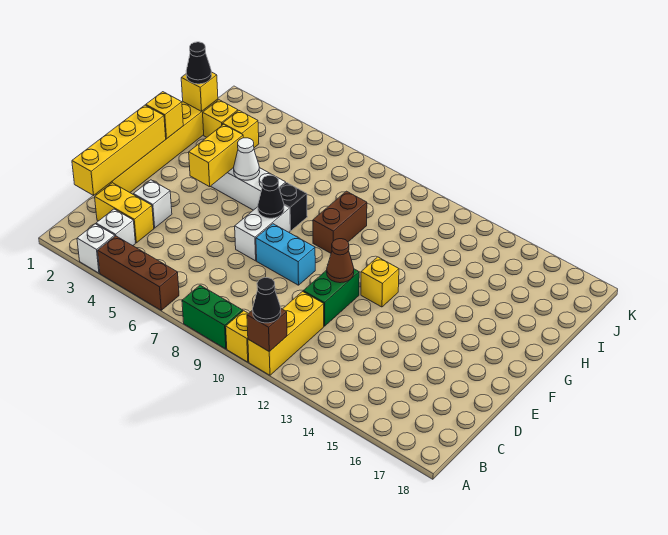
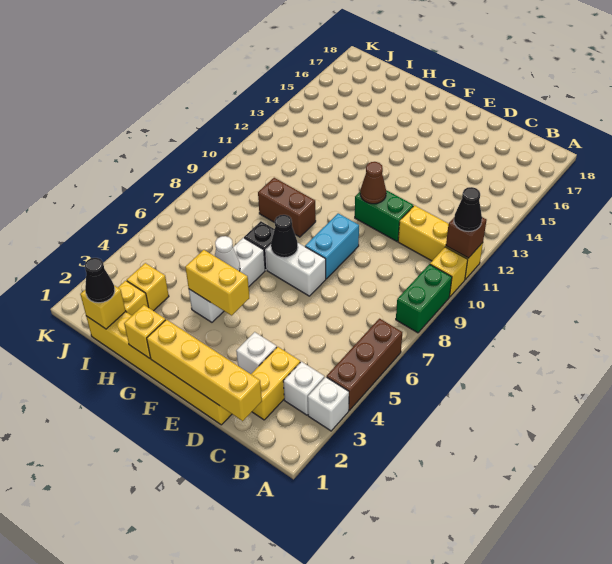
yellow brick F12 level 1 -> none

